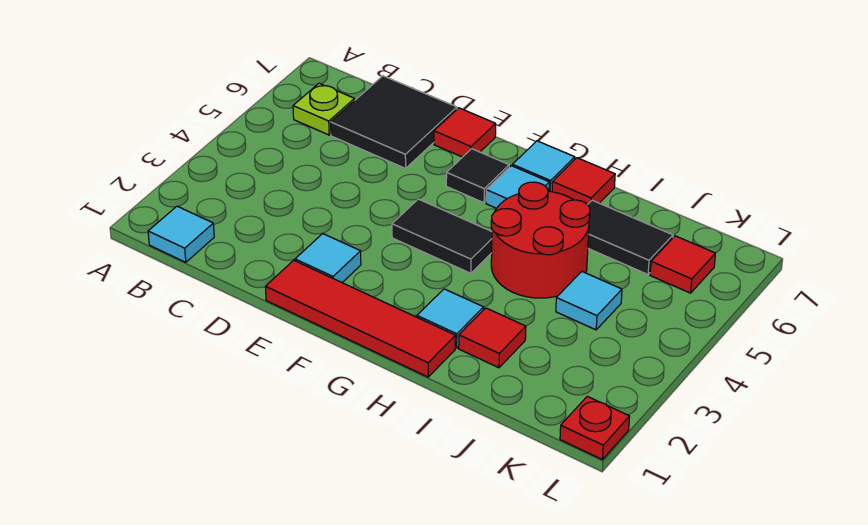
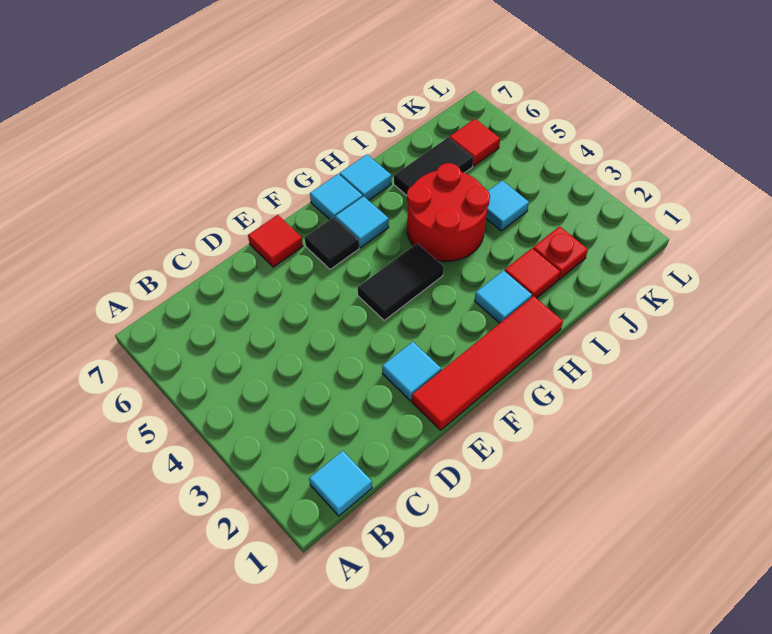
lime plate B6 level 1 -> none
black tile C6:D7 level 1 -> none
red tile H7 level 1 -> cyan tile H7 level 1
red plate L1 level 1 -> red plate J2 level 1

